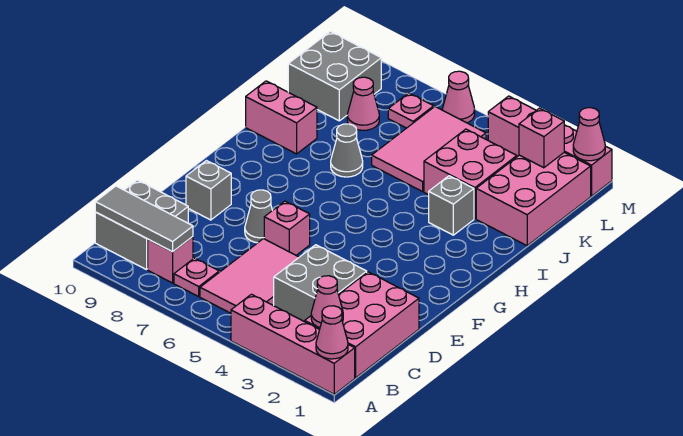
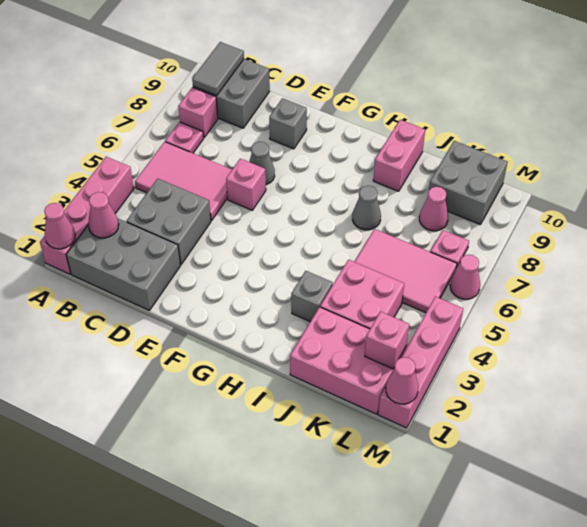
pink brick B1:D2 level 1 -> grey brick B1:D2 level 1
grey tile B8:B10 level 2 -> grey tile B9:B10 level 2

